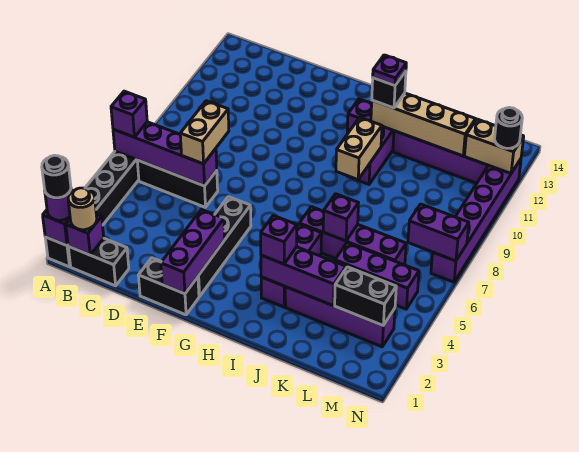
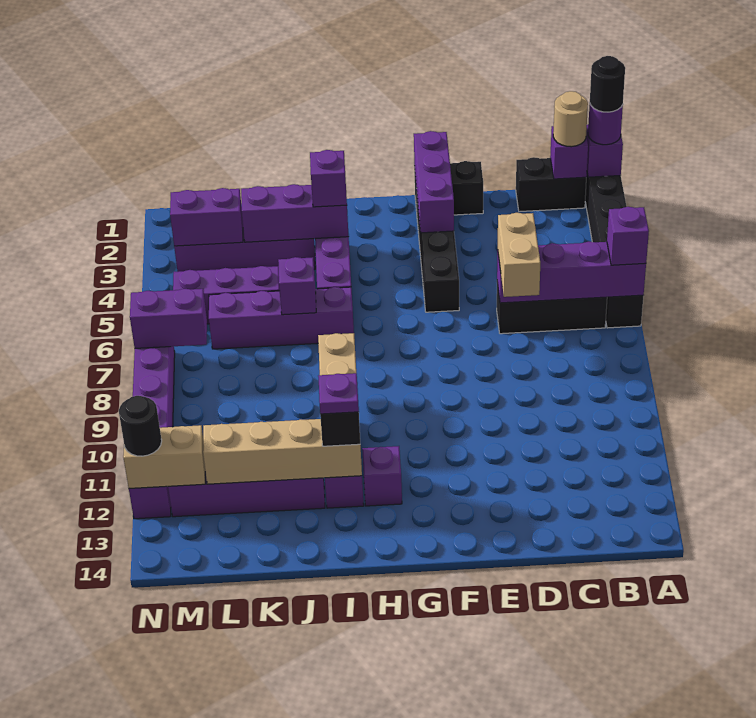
black brick L3:M3 level 2 -> purple brick L3:M3 level 2

